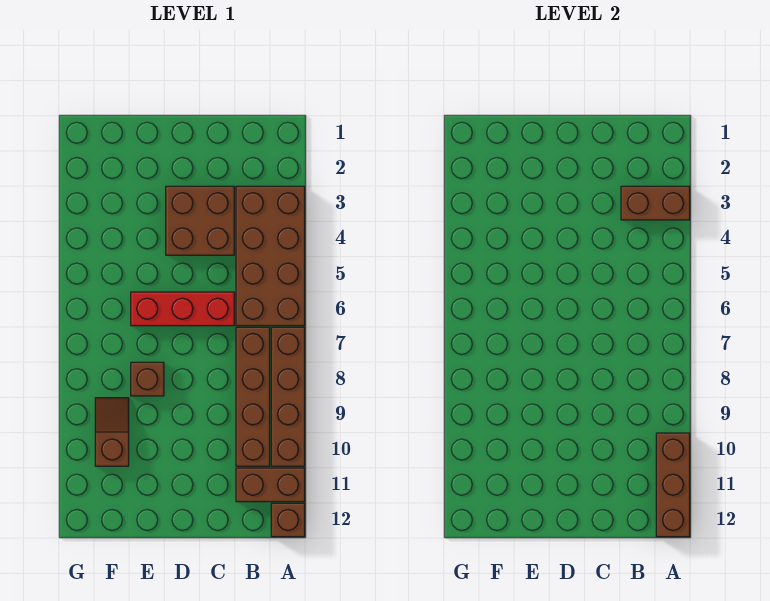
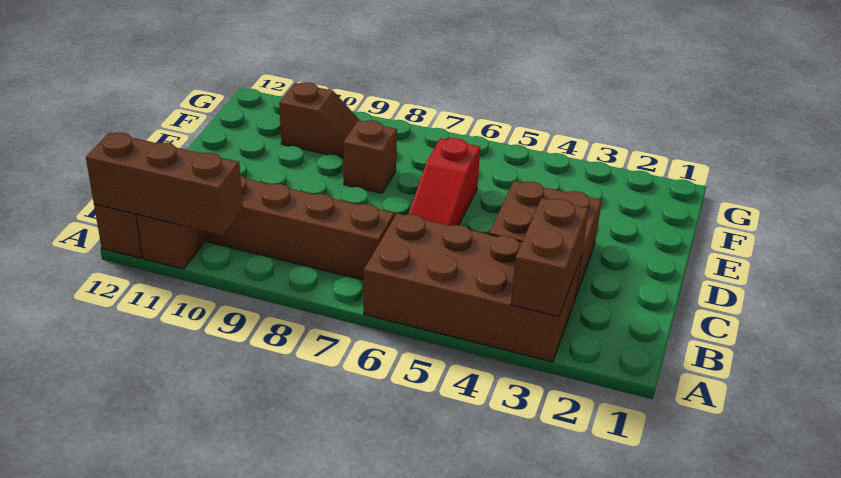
brown brick A7:A10 level 1 -> none
red brick C6:E6 level 1 -> red slope C6:E6 level 1 top E

